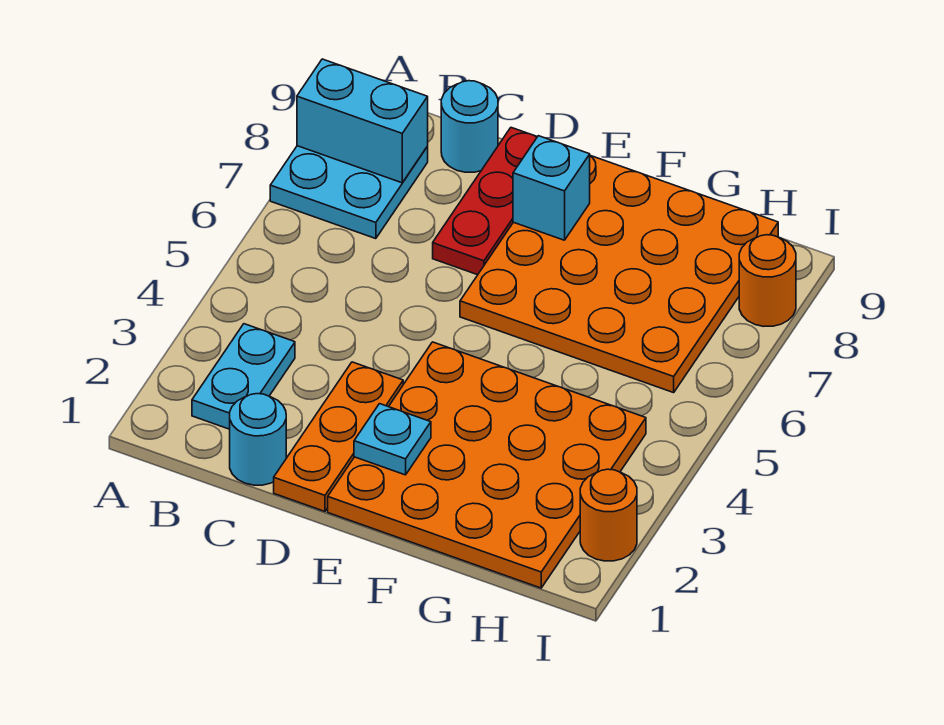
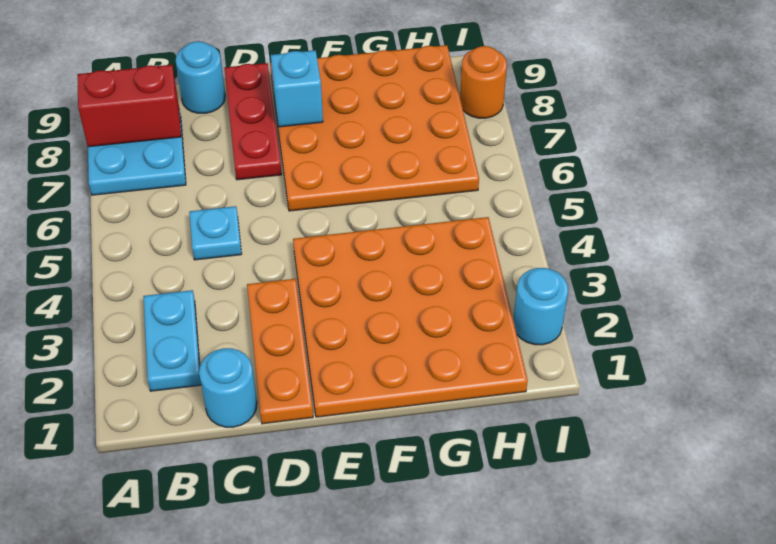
cyan brick A8:B8 level 2 -> red brick A8:B8 level 2
cyan plate E2 level 2 -> cyan plate C5 level 1
orange round brick I2 level 1 -> cyan round brick I2 level 1

